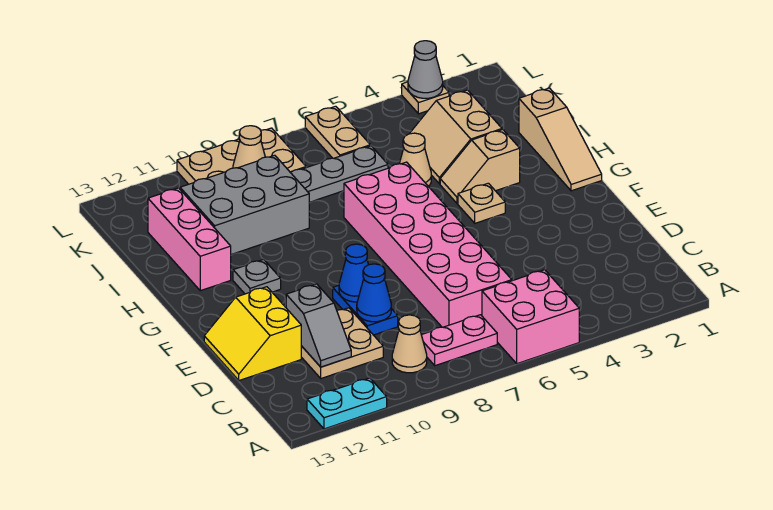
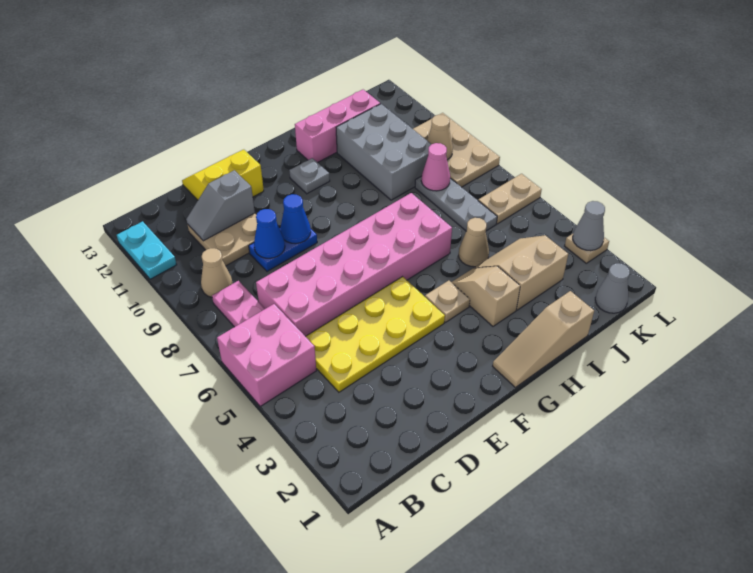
none -> yellow plate C4:F5 level 1
none -> pink cone J8 level 2
none -> grey cone K1 level 1

